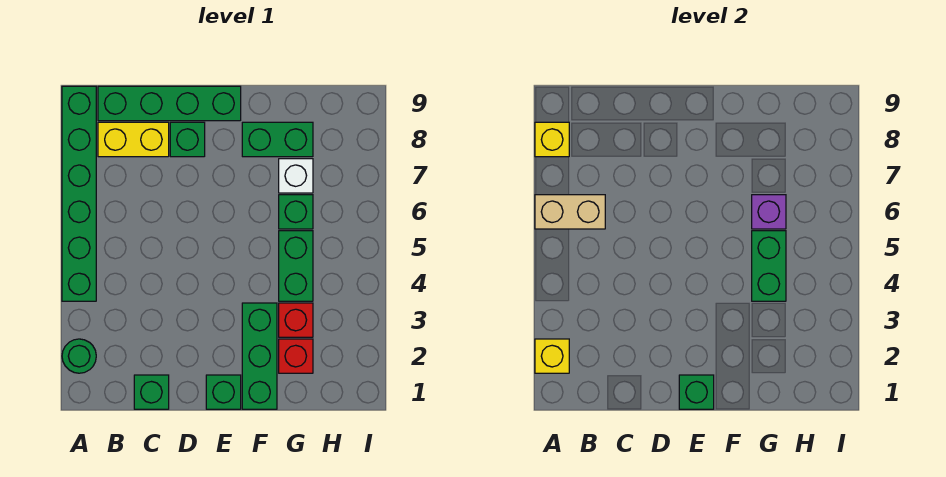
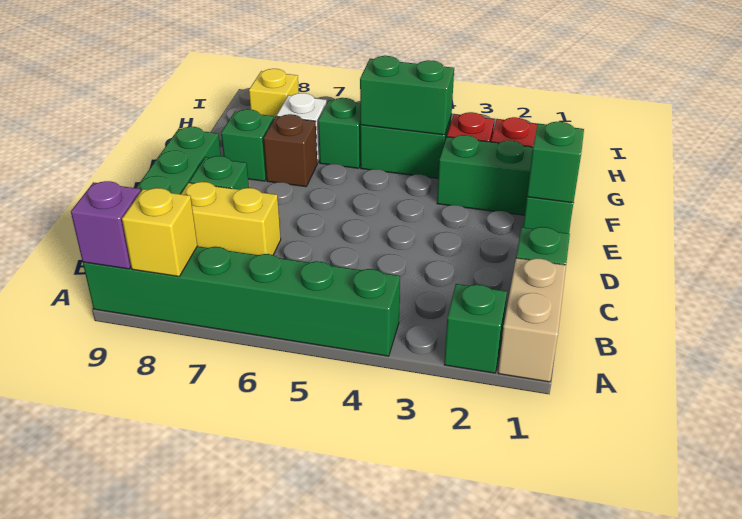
green round brick A2 level 1 -> green brick A2 level 1
yellow brick A2 level 2 -> yellow brick H8 level 1
tan brick A6:B6 level 2 -> tan brick A1:B1 level 1
yellow brick B8:C8 level 1 -> yellow brick C7:C8 level 1
none -> brown brick F7 level 1
green brick F8:G8 level 1 -> green brick F8 level 1
purple brick G6 level 2 -> purple brick A9 level 2

